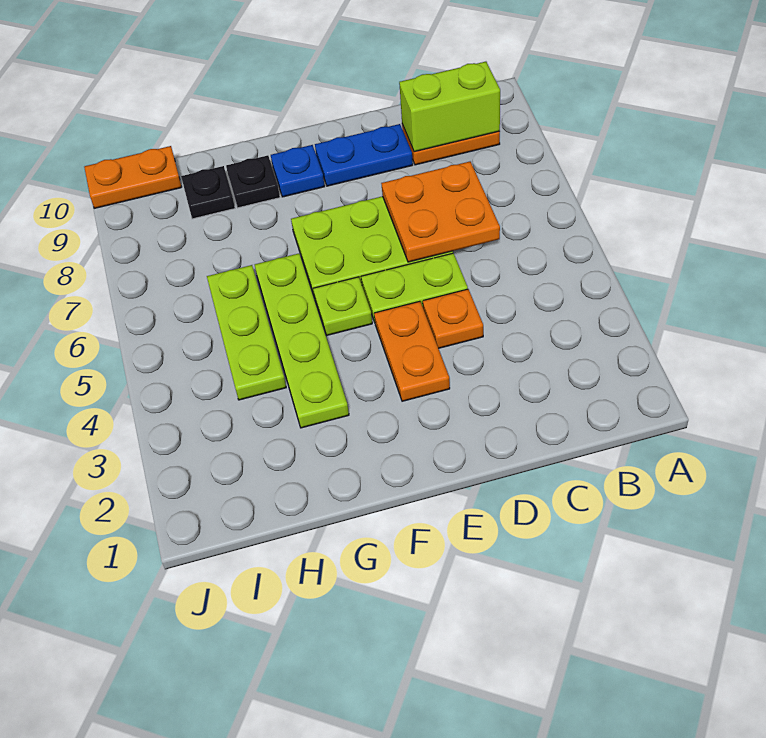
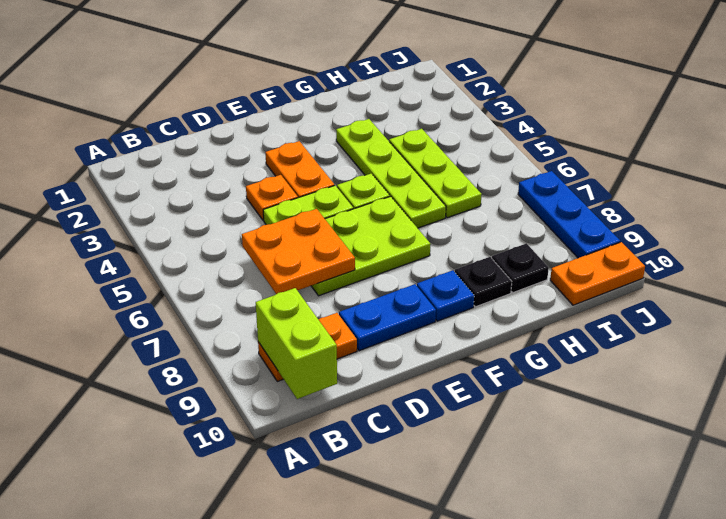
lime brick B9:C9 level 2 -> lime brick B9:B10 level 2
none -> blue plate J7:J9 level 1

